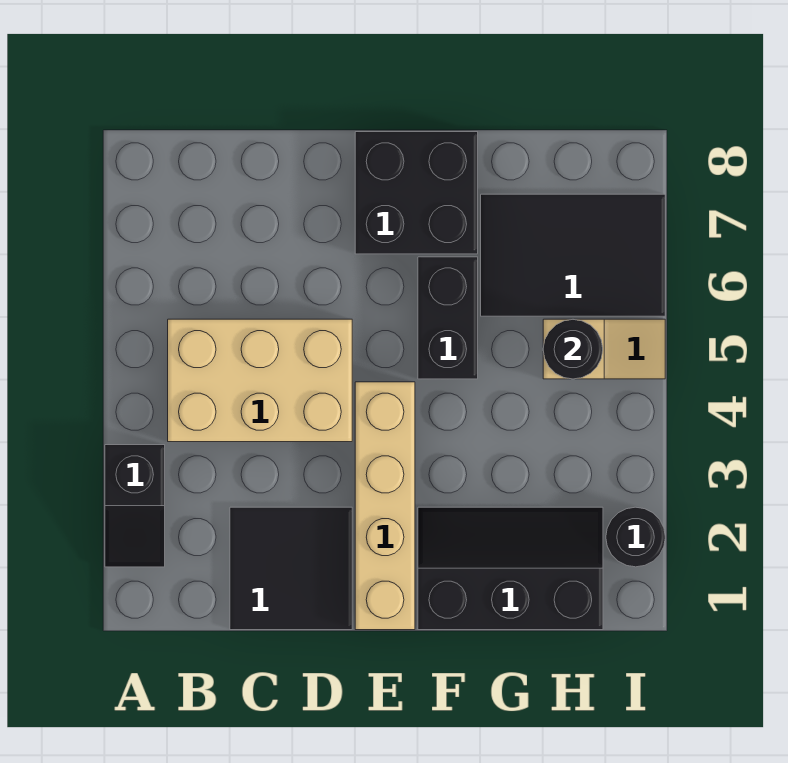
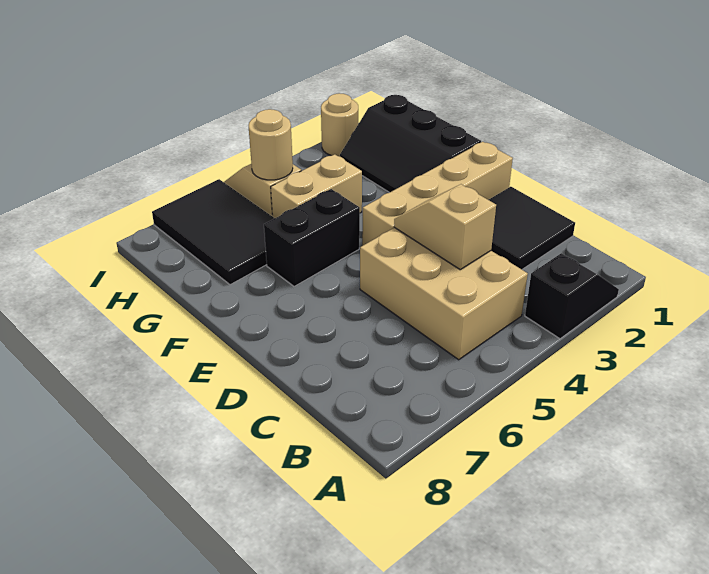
none -> tan slope C4:D4 level 2 top C
black brick E7:F8 level 1 -> none
none -> tan brick G4:G5 level 1
black round brick H5 level 2 -> tan round brick H5 level 2
black round brick I2 level 1 -> tan round brick I2 level 1

